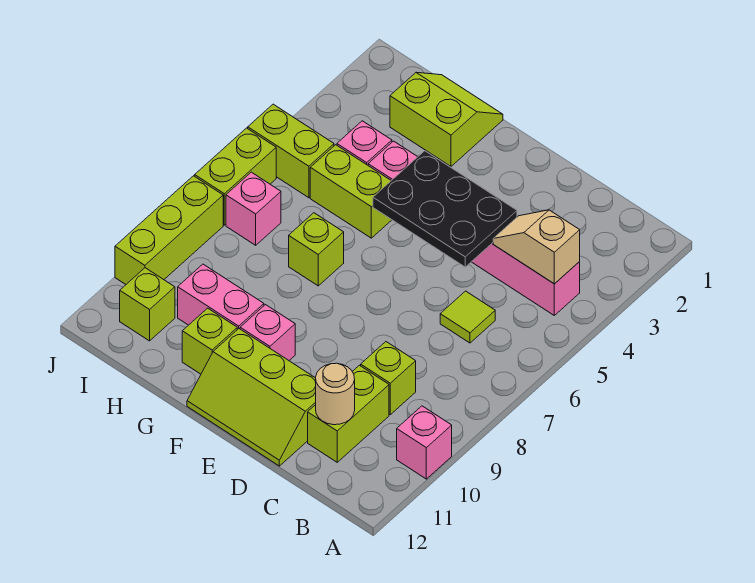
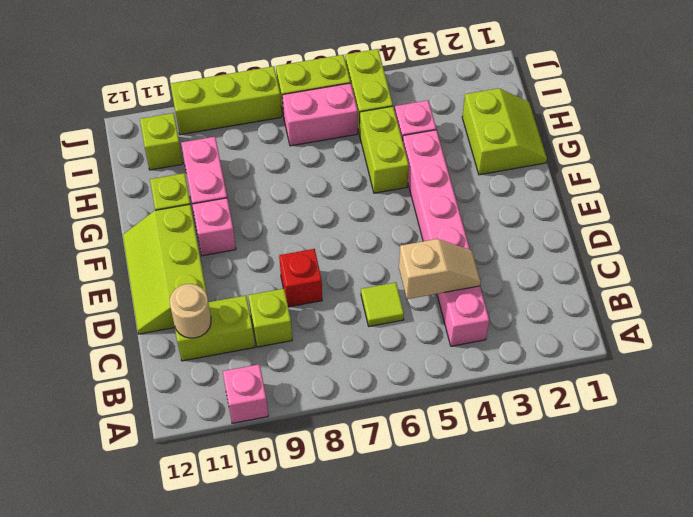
tan slope B4:C4 level 2 top B -> tan slope C4:C5 level 2 top 5
black plate D4:F5 level 2 -> none
none -> red brick D8 level 1
lime brick G7 level 1 -> none
pink brick I7 level 1 -> pink brick I6:I7 level 1

